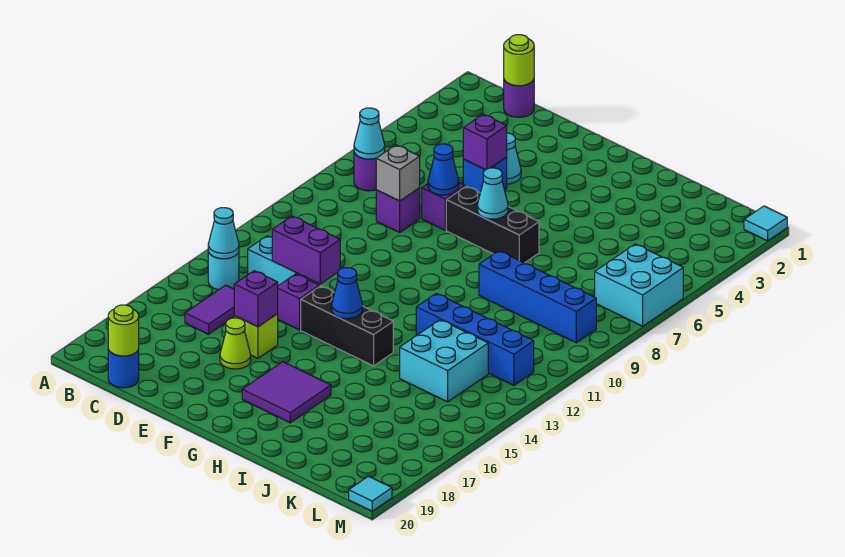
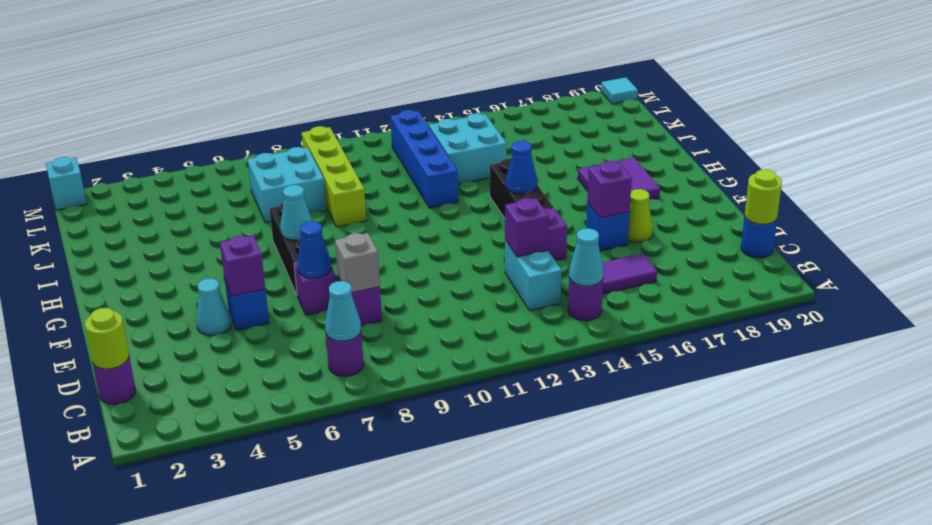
cyan round brick B14 level 1 -> purple round brick B14 level 1
purple brick D13:E13 level 2 -> purple brick D13 level 2
lime brick E16 level 1 -> blue brick E16 level 1
blue brick I9:L9 level 1 -> lime brick I9:L9 level 1
cyan brick L6:M7 level 1 -> cyan brick J7:K8 level 1
cyan tile M1 level 1 -> cyan brick M1 level 1

